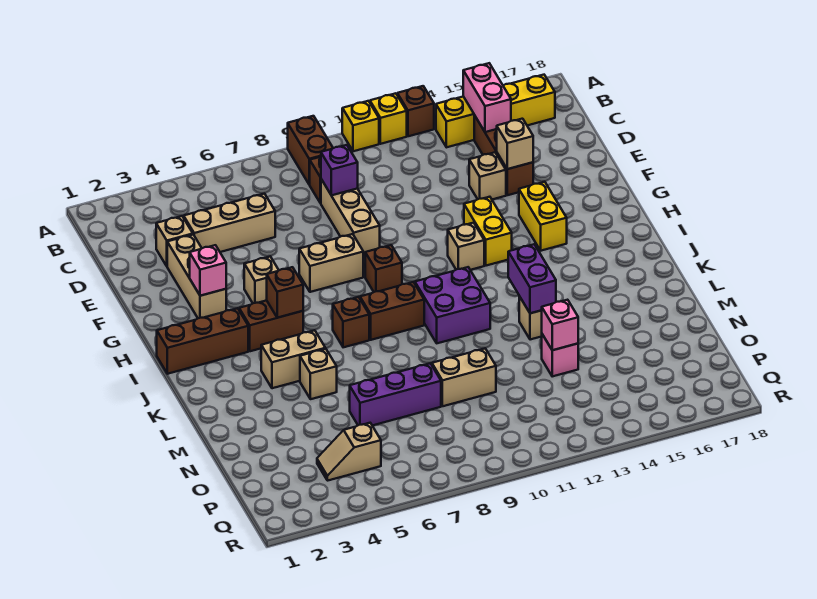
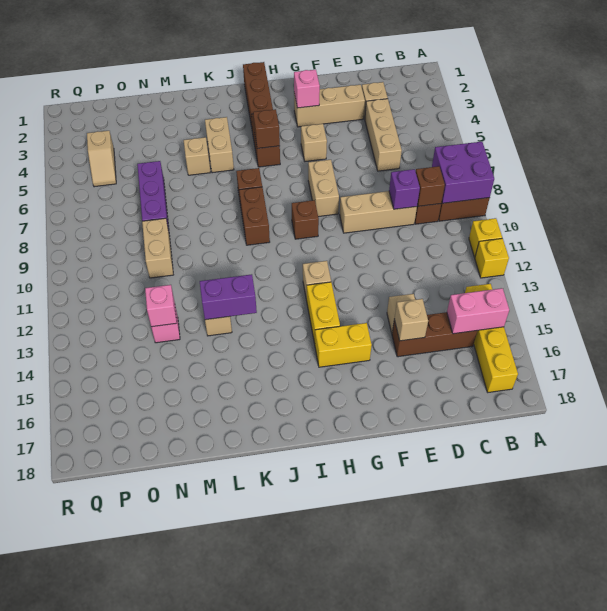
brown brick A13 level 1 -> brown brick C9 level 2
yellow brick G13:H13 level 1 -> yellow brick H13:H14 level 1
purple brick J10:K11 level 1 -> purple brick A8:B9 level 2
tan slope P4:P5 level 1 top 5 -> tan slope P4:P5 level 1 top 4

